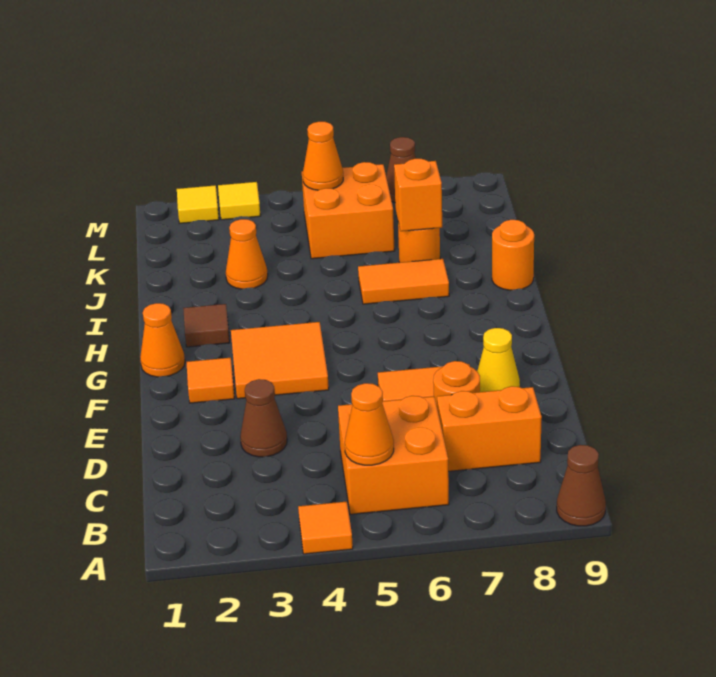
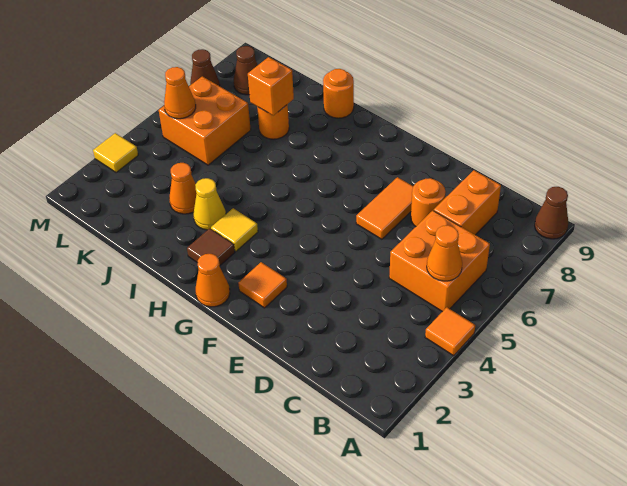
brown cone D3 level 1 -> brown cone L8 level 1
yellow cone E8 level 1 -> yellow cone I3 level 1
orange tile F3:G4 level 1 -> none
orange tile I6:I7 level 1 -> none
yellow tile M2 level 1 -> yellow tile H3 level 1

